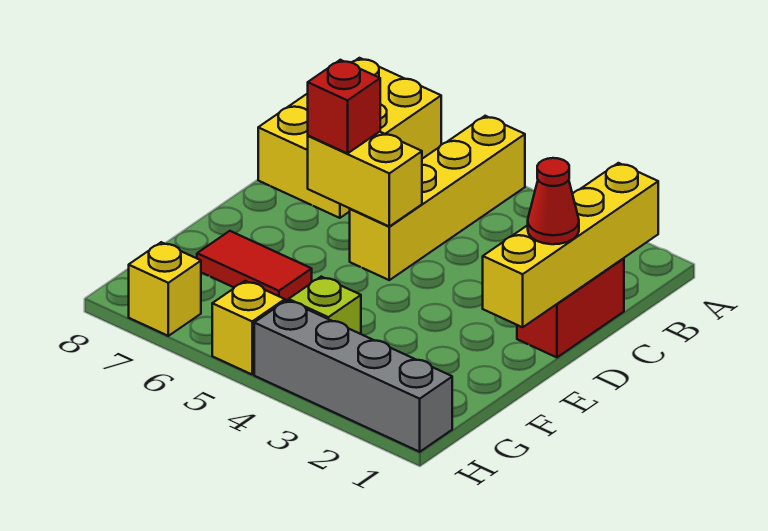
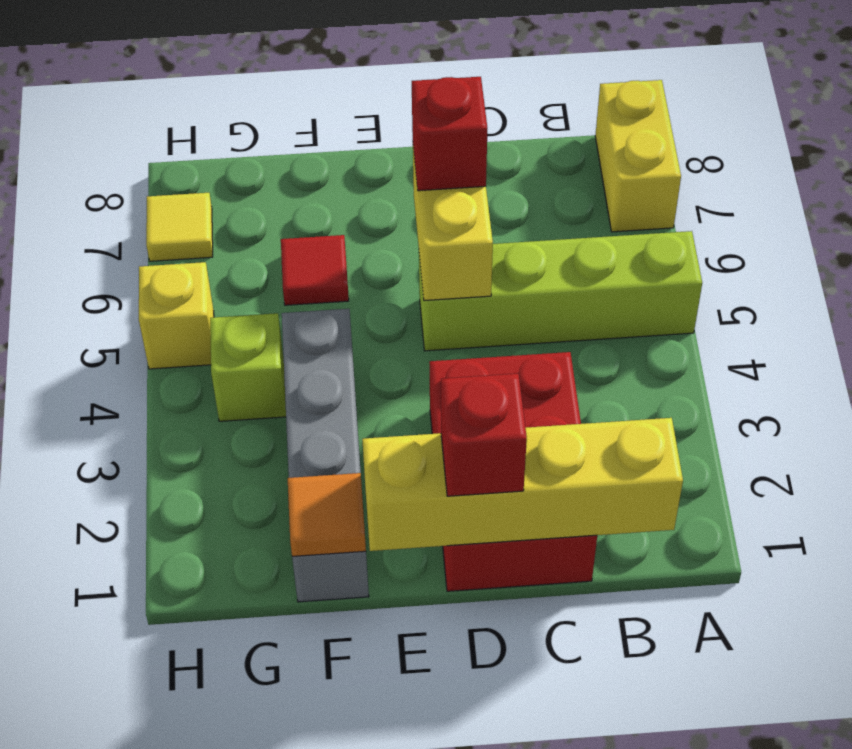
yellow brick A5:D5 level 1 -> lime brick A5:D5 level 1
yellow brick A7:C8 level 1 -> yellow brick A7:A8 level 1
red brick C1:D1 level 1 -> red brick C1:D3 level 1
red cone D1 level 3 -> red brick D1 level 3
none -> orange tile F1 level 2
red tile F6:F7 level 1 -> red tile F6 level 1
grey brick H1:H4 level 1 -> grey brick F1:F4 level 1
yellow brick H7 level 1 -> yellow tile H7 level 1

